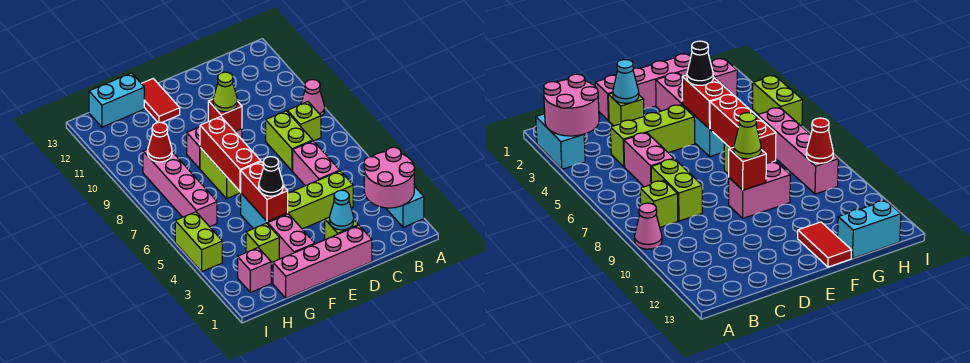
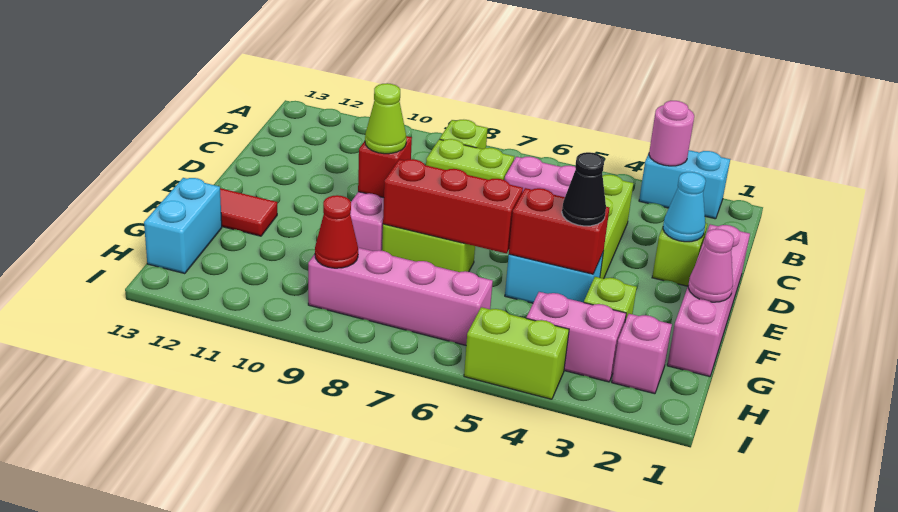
pink round brick A2:B3 level 2 -> pink round brick A3 level 2
pink cone A9 level 1 -> pink cone F1 level 2
pink brick F2:F3 level 1 -> pink brick H3:H4 level 1

